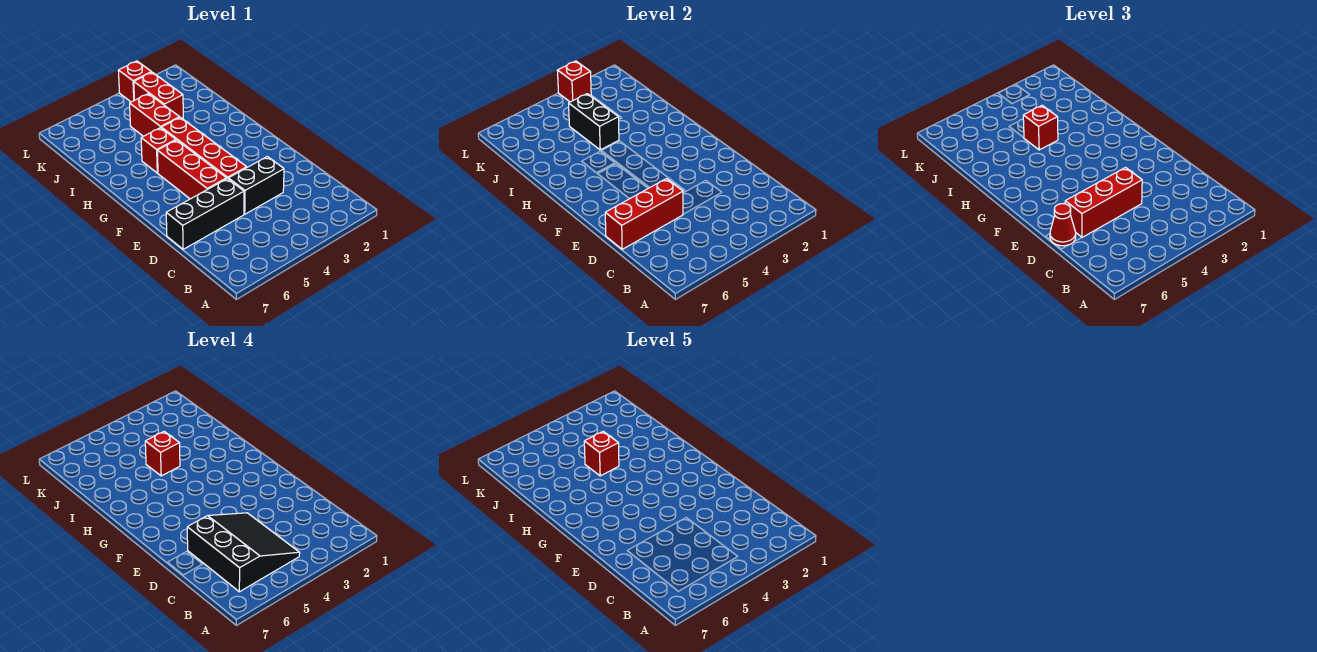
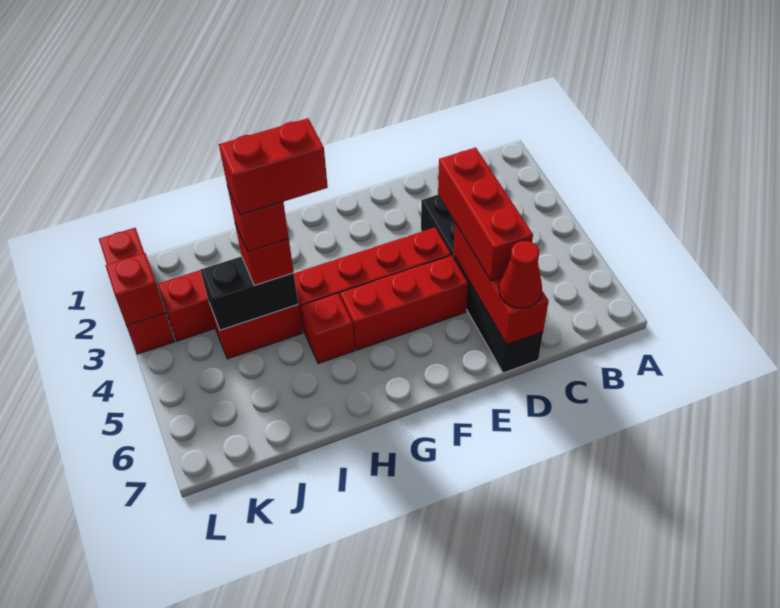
black slope B4:D6 level 4 top 6 -> none
red brick I4 level 5 -> red brick H4:I4 level 5
red brick L3 level 1 -> red brick L1:L3 level 1

